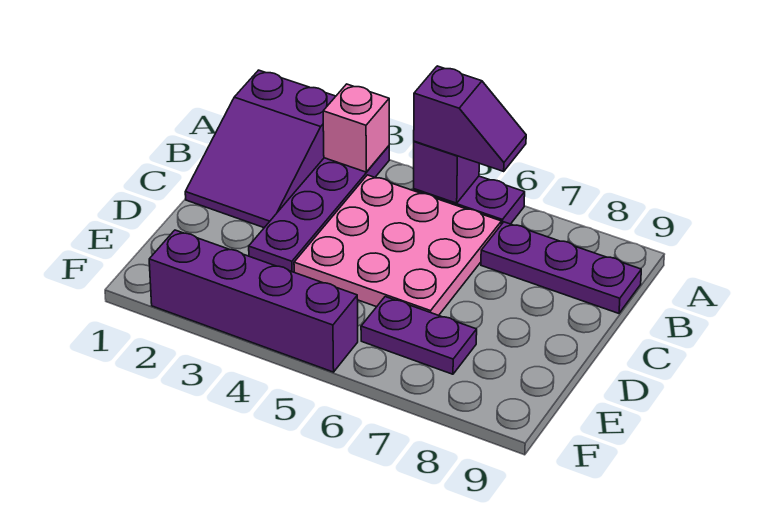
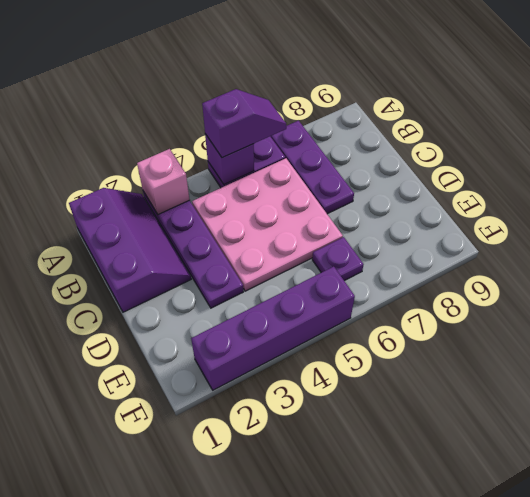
purple slope A1:C2 level 1 top A -> purple slope A1:C2 level 1 top 1
purple plate B7:B9 level 1 -> purple plate A7:C7 level 1
purple plate E6:E7 level 1 -> purple plate E6 level 1

